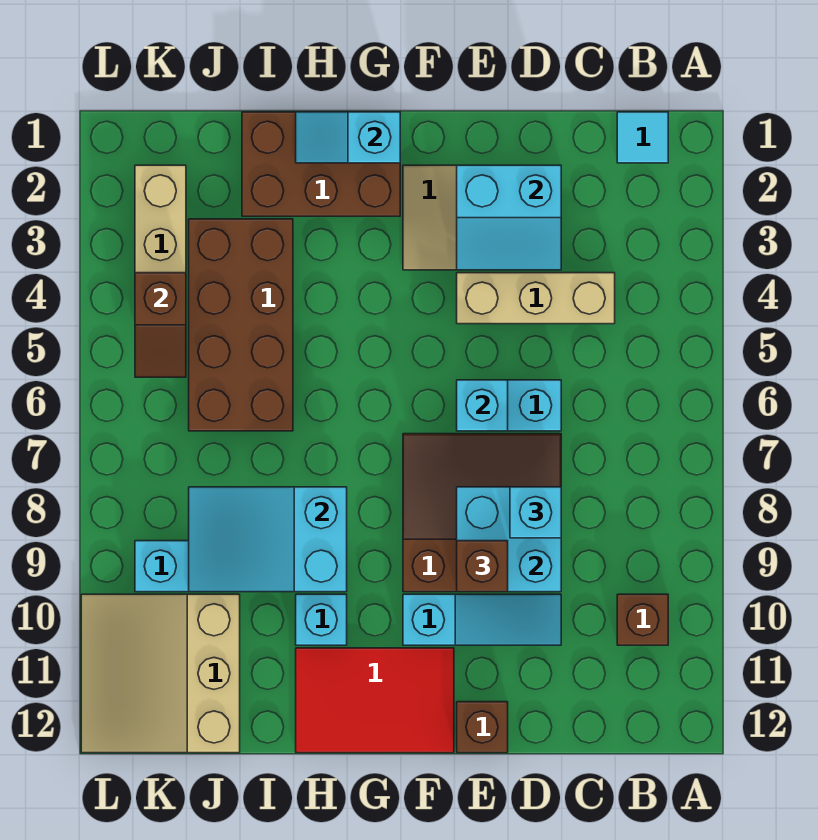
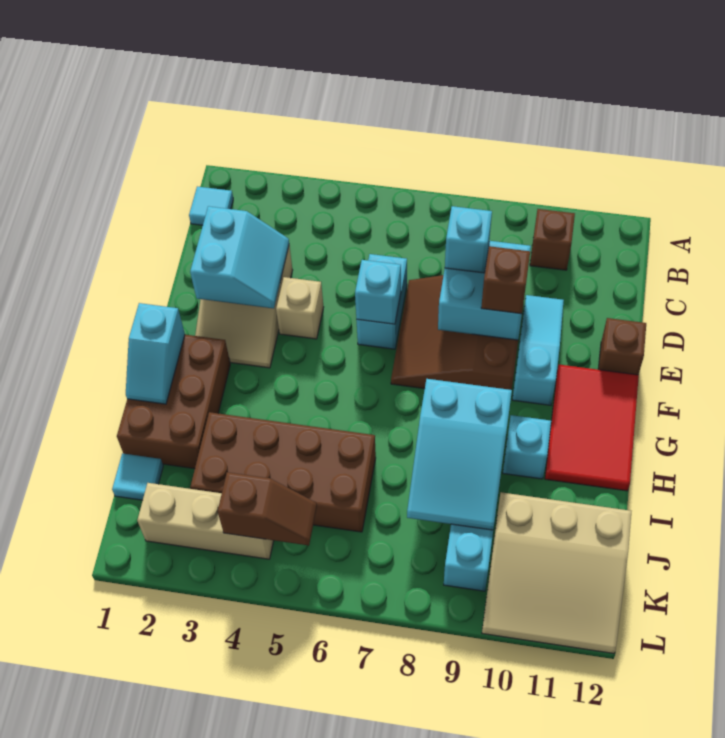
tan brick C4:E4 level 1 -> tan brick E4 level 1
none -> cyan tile J1 level 1

